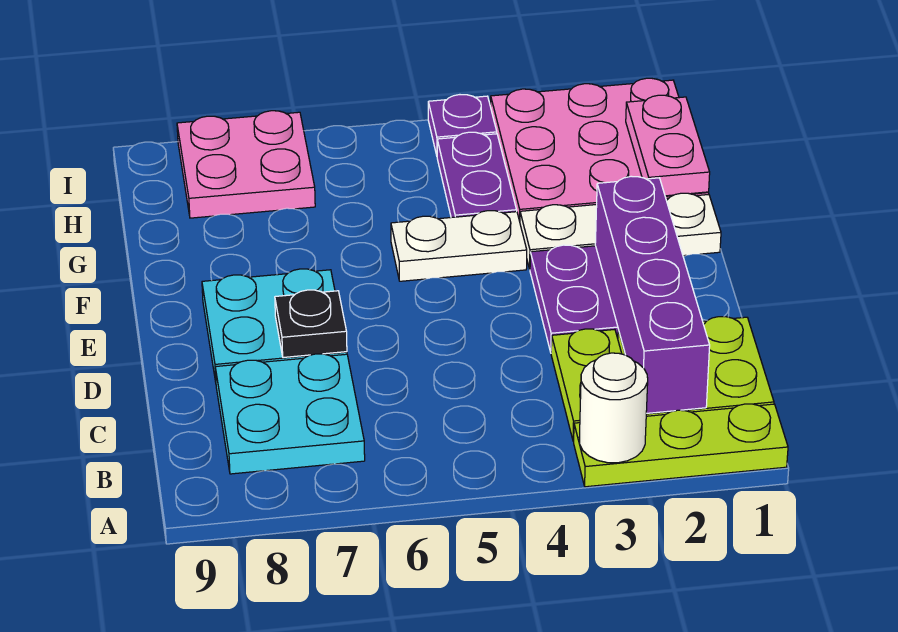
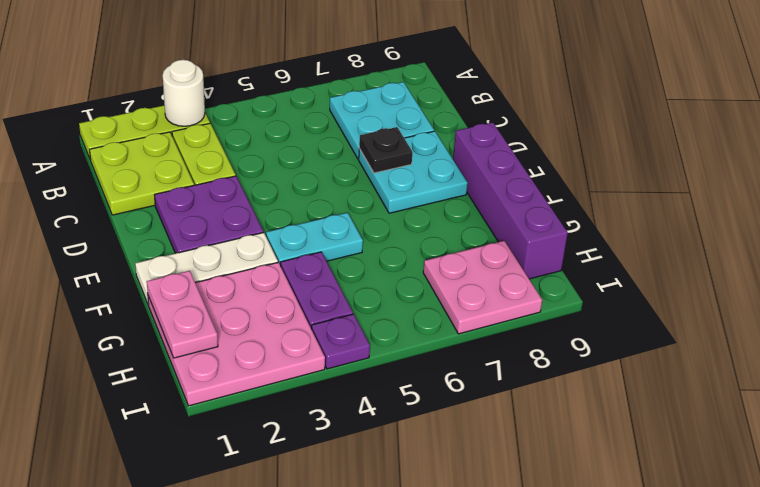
purple brick B2:E2 level 2 -> purple brick E9:H9 level 1
white plate F4:F5 level 1 -> cyan plate F4:F5 level 1

